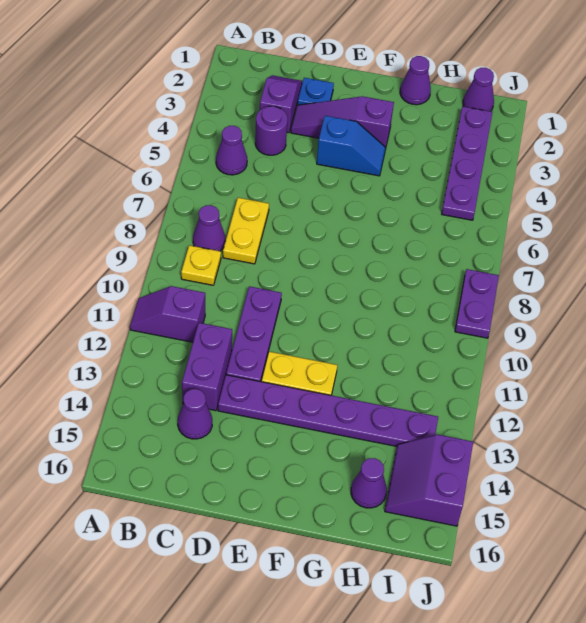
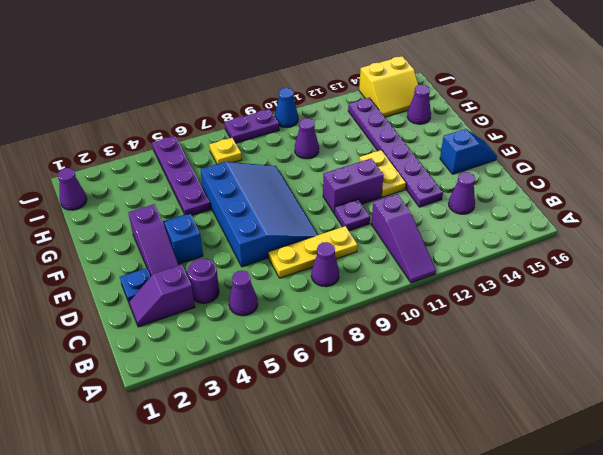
purple slope A11:B11 level 1 top B -> purple slope A11:C11 level 1 top C
yellow plate B9 level 1 -> yellow plate I7 level 1
yellow plate C7:C8 level 1 -> yellow plate C7:C9 level 1
purple brick C12:C13 level 1 -> purple brick E10:E11 level 1
none -> blue slope D6:G8 level 1 top 6
purple plate D10:D12 level 1 -> purple plate D10 level 1
none -> blue slope E15:E16 level 1 top 15
purple cone G1 level 1 -> purple cone H10 level 1
purple plate I2:I5 level 1 -> purple plate G5:J5 level 1
purple slope I14:J15 level 1 top J -> yellow slope I14:J15 level 1 top J
none -> blue cone J10 level 1

